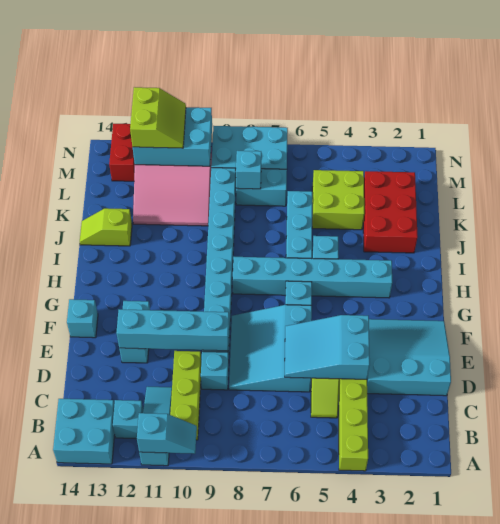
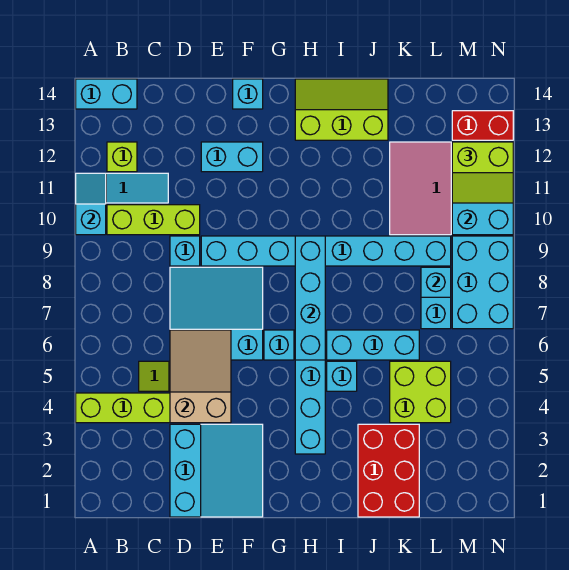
cyan slope A10:A11 level 2 top 11 -> cyan slope A10:A11 level 2 top 10
cyan brick A13:B14 level 1 -> cyan brick A14:B14 level 1
cyan brick B12 level 1 -> lime brick B12 level 1
cyan slope D4:E6 level 2 top 4 -> tan slope D4:E6 level 2 top 4
cyan brick E9:E12 level 2 -> cyan brick H6:H9 level 2
red brick J2:L3 level 1 -> red brick J1:K3 level 1
lime slope J13:J14 level 1 top 13 -> lime slope H13:J14 level 1 top 13

